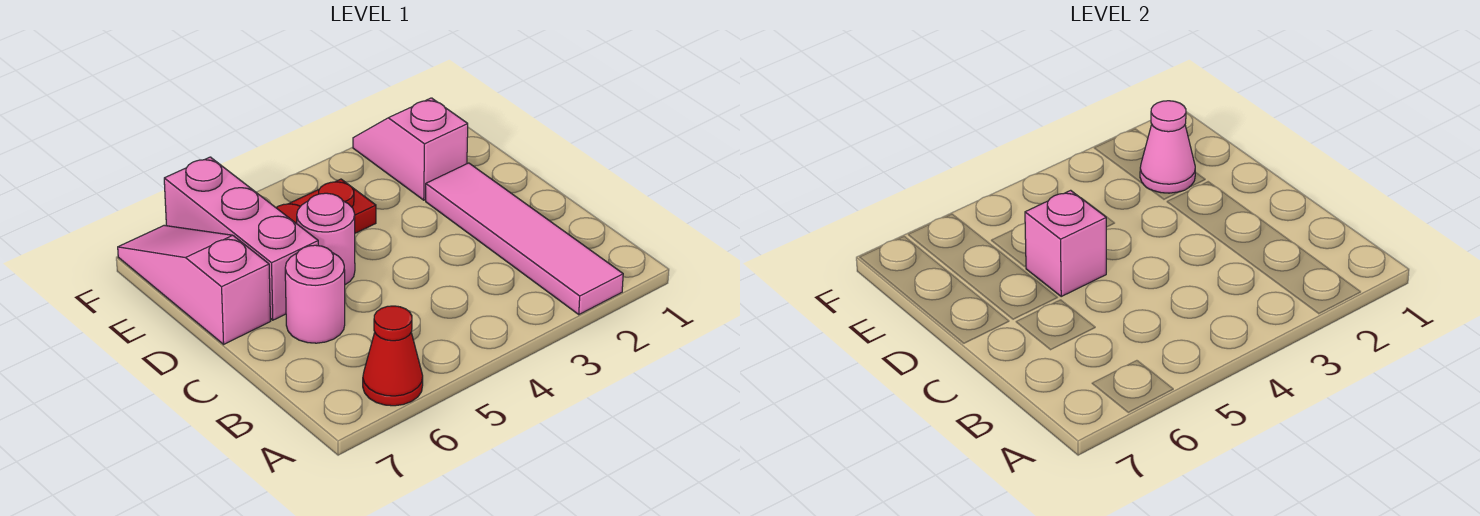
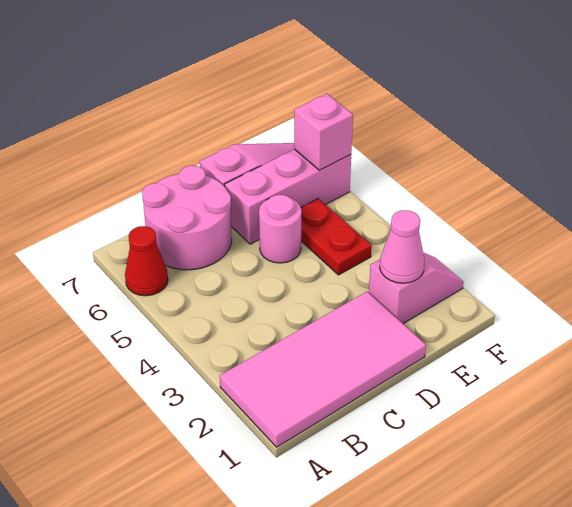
pink tile A2:D2 level 1 -> pink tile A1:D2 level 1
pink round brick C6 level 1 -> pink round brick B6:C7 level 1
pink brick D5 level 2 -> pink brick F6 level 2

